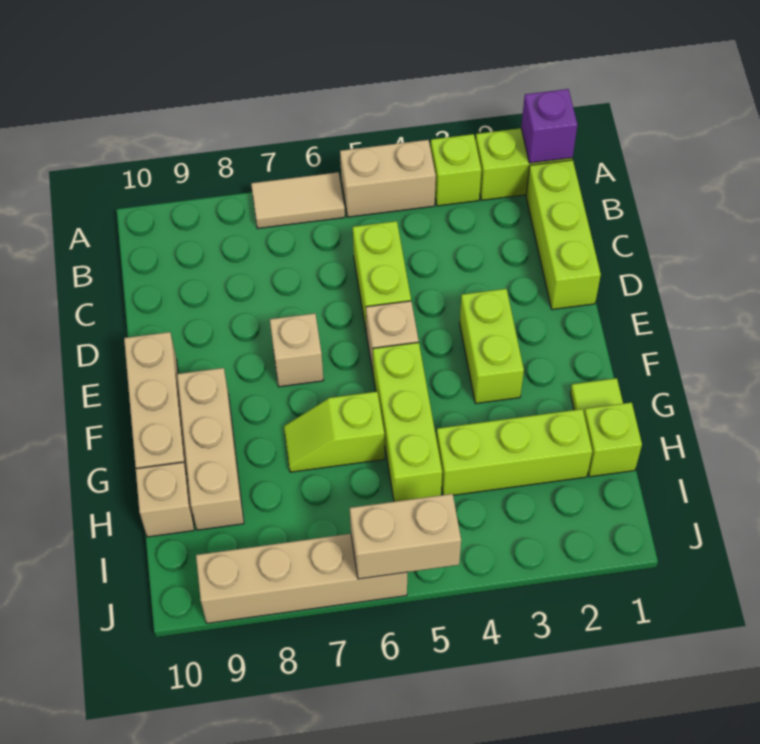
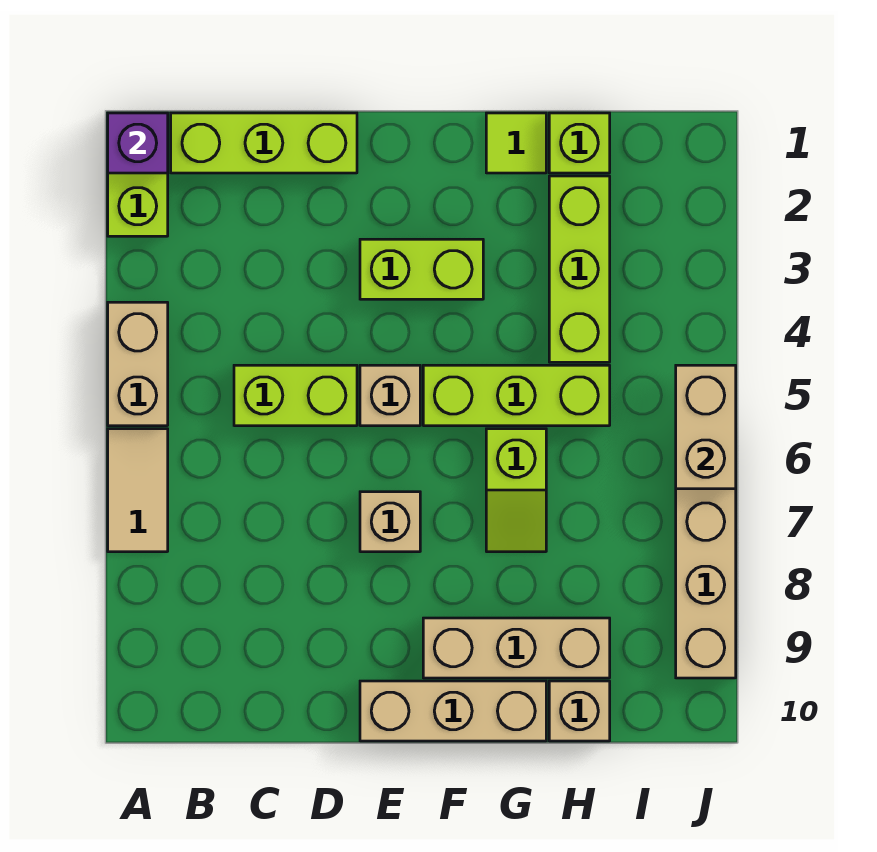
lime brick A3 level 1 -> none

